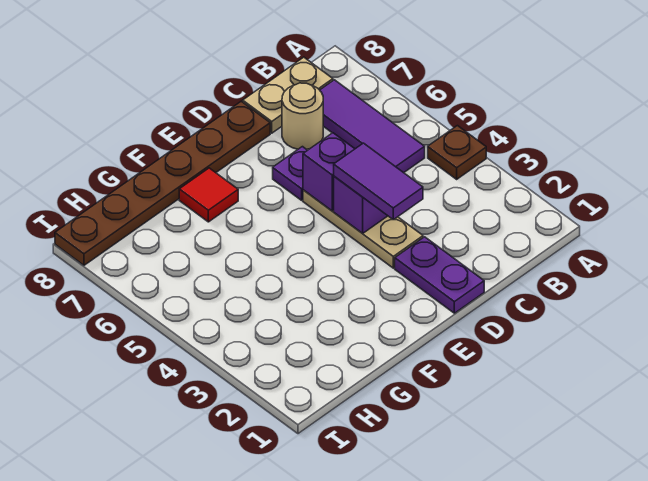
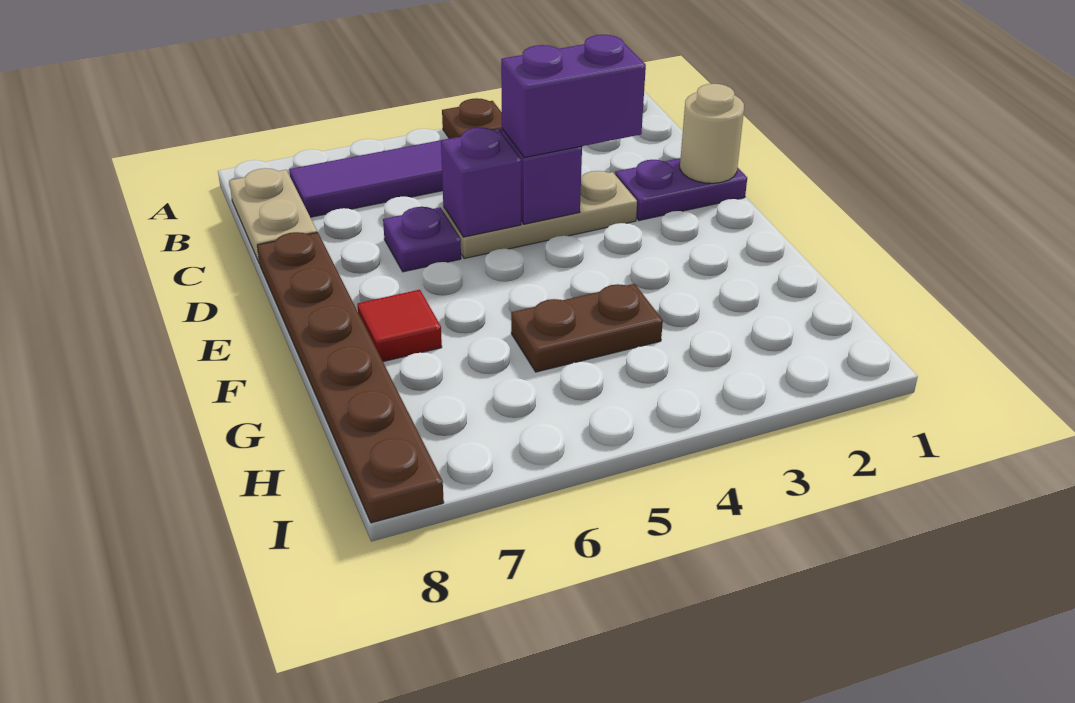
tan round brick C7 level 1 -> tan round brick D1 level 2
purple tile D3:D4 level 3 -> purple brick D3:D4 level 3
none -> brown plate G4:G5 level 1

